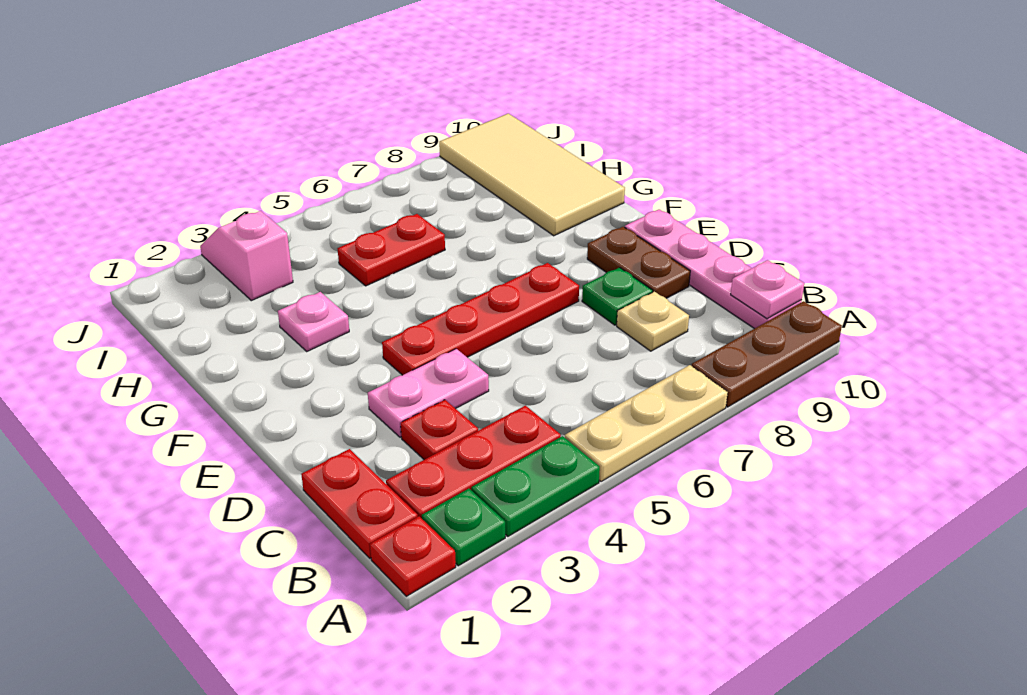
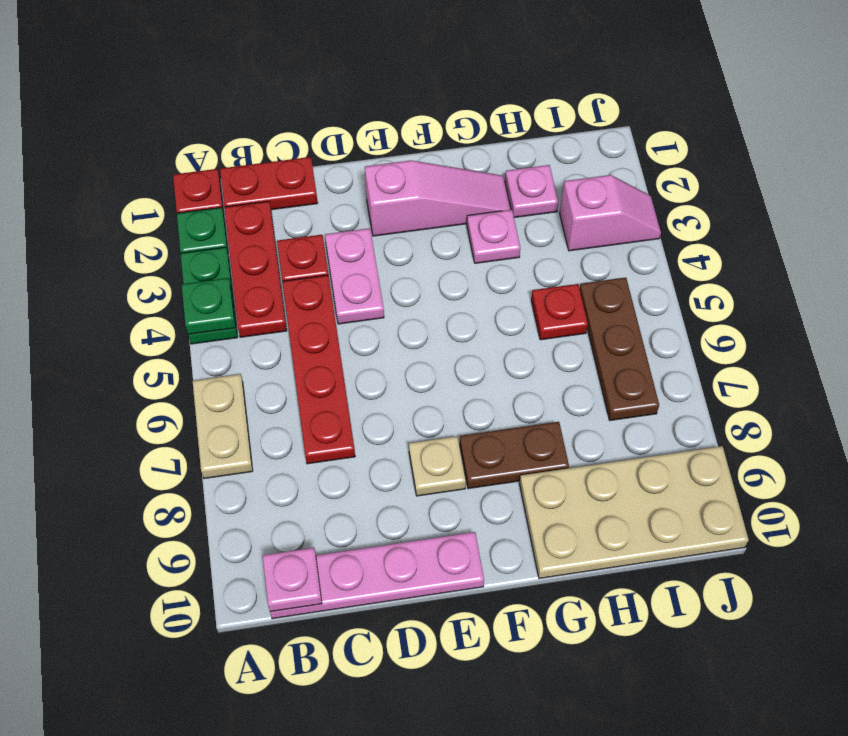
tan plate A5:A7 level 1 -> tan plate A6:A7 level 1
brown plate A8:A10 level 1 -> brown plate I5:I7 level 1
tan plate C8 level 1 -> tan plate E8 level 1
green plate D8 level 1 -> green plate A4 level 2
brown plate D9:E9 level 1 -> brown plate F8:G8 level 1
none -> pink slope E2:G2 level 1 top E
red plate E4:E7 level 1 -> red plate C4:C7 level 1
tan tile G9:J10 level 1 -> tan plate G9:J10 level 1
none -> pink plate H2 level 1
red plate H5:H6 level 1 -> red plate H5 level 1

